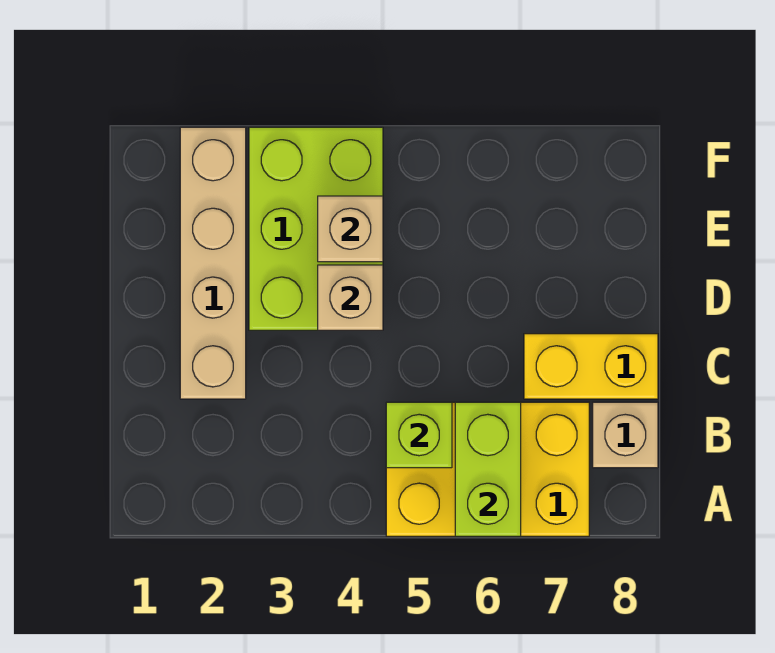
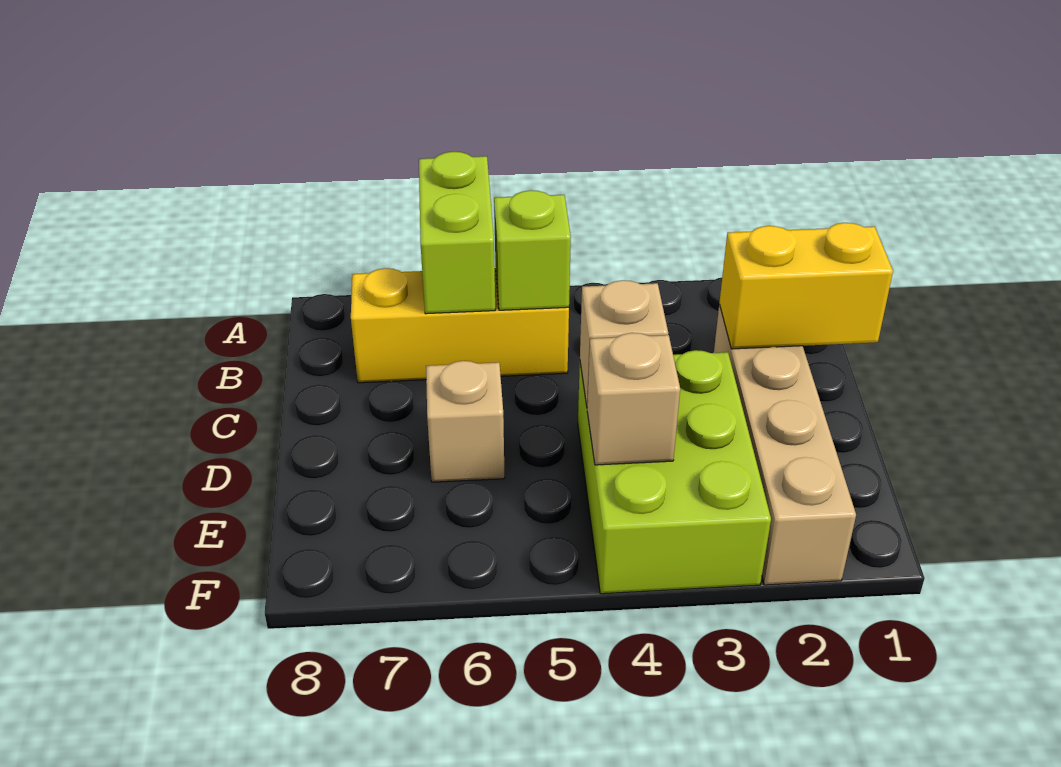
yellow brick A5:B7 level 1 -> yellow brick B5:B7 level 1
tan brick B8 level 1 -> tan brick D6 level 1
yellow brick C7:C8 level 1 -> yellow brick C1:C2 level 2

